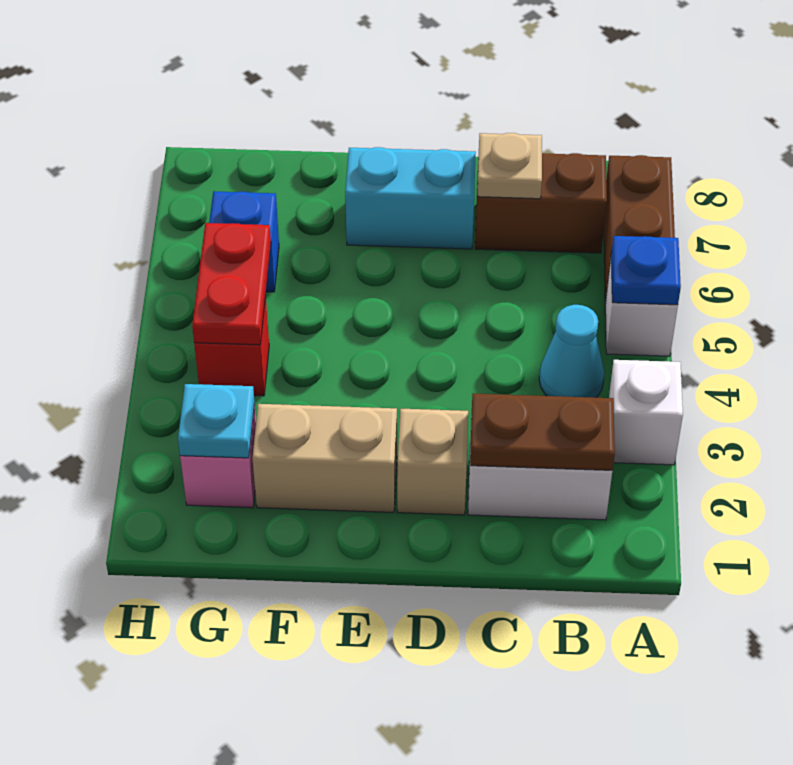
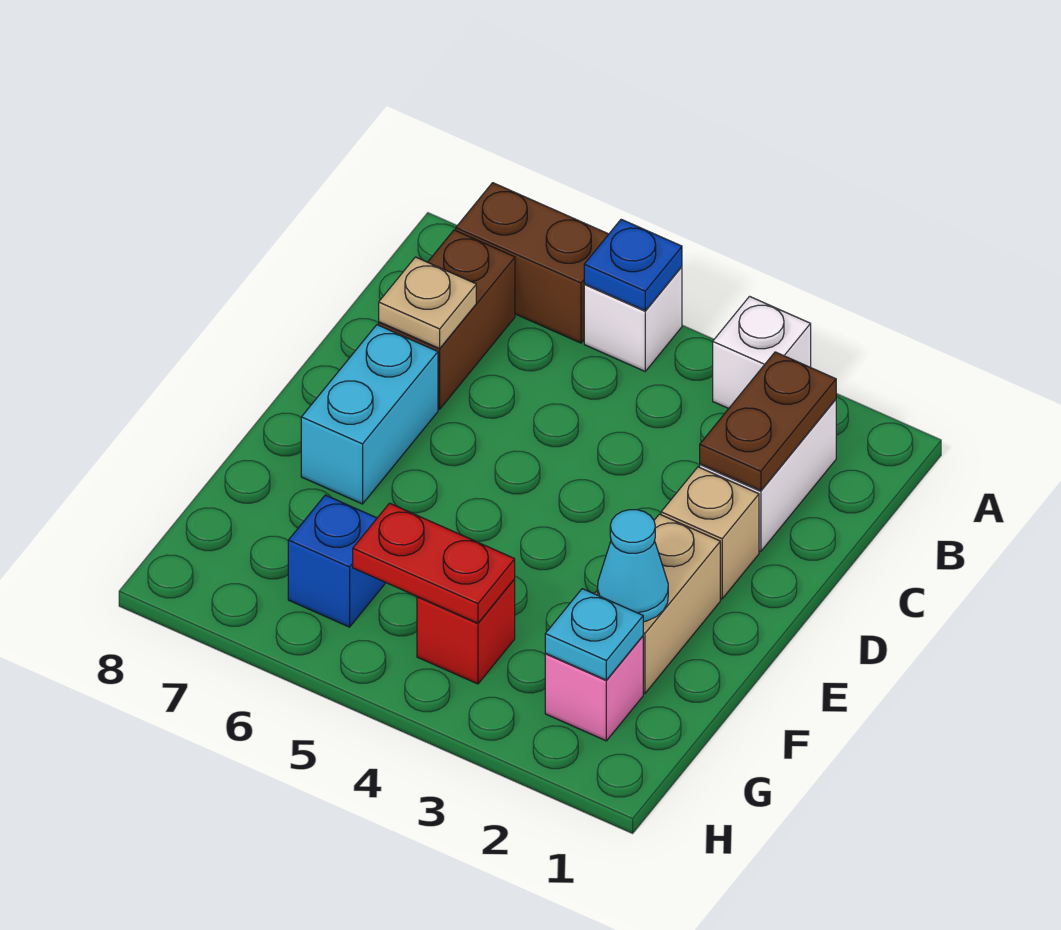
cyan cone B4 level 1 -> cyan cone F2 level 2

